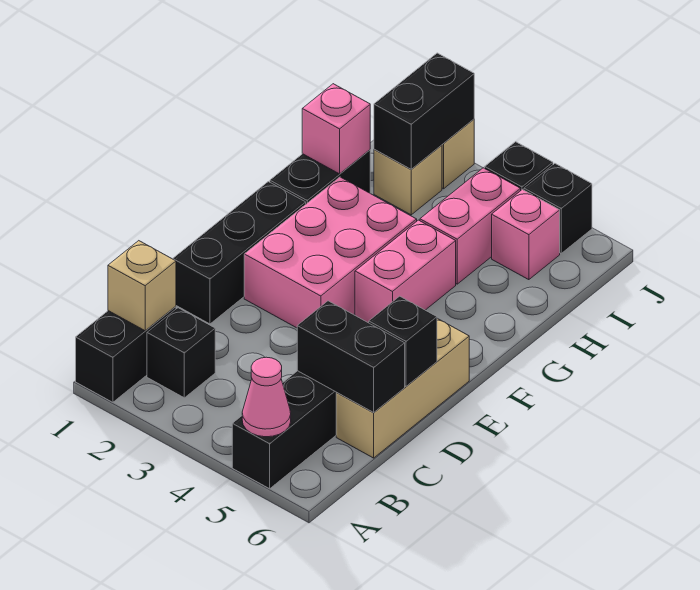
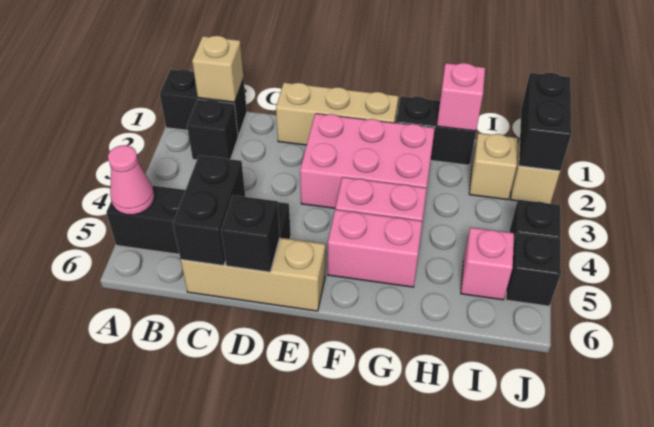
black brick D1:F1 level 1 -> tan brick D1:F1 level 1
pink brick H4:I4 level 1 -> pink brick F5:G5 level 1
black brick I2:J2 level 2 -> black brick J1:J2 level 2

